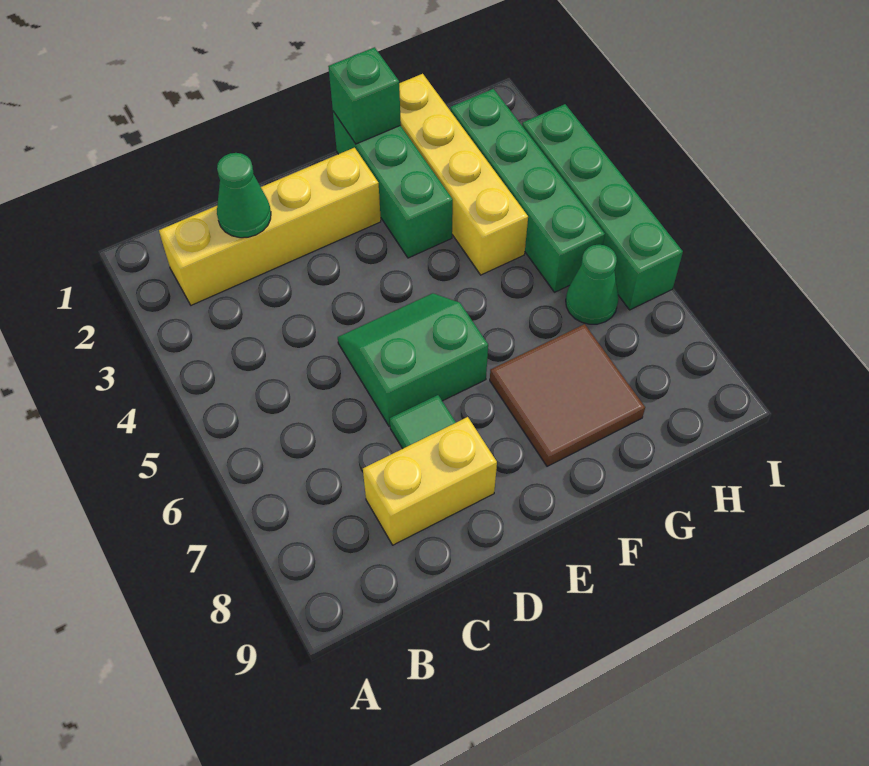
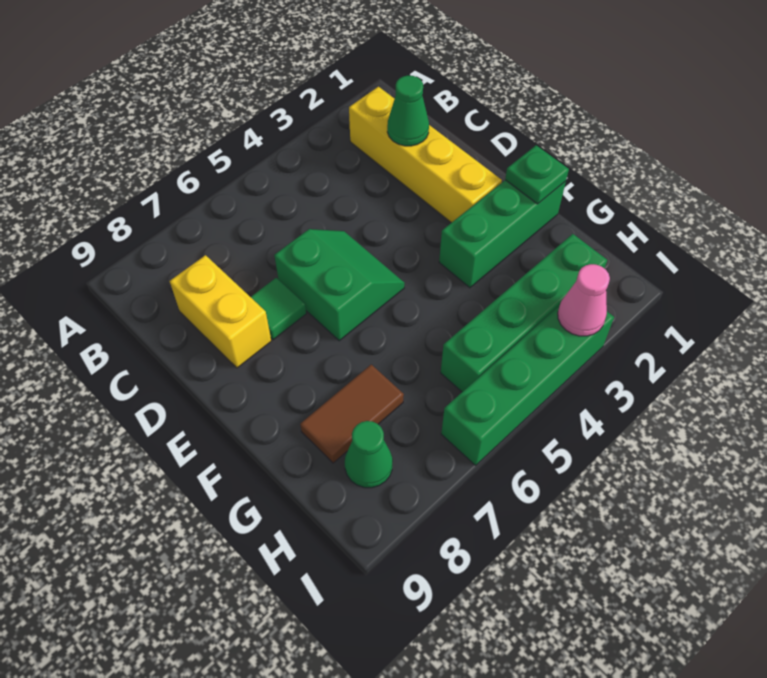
green brick F1 level 2 -> green plate F1 level 2
brown tile F7:G8 level 1 -> brown tile G7:G8 level 1
yellow brick G1:G4 level 1 -> none
green cone H6 level 1 -> green cone H8 level 1
none -> pink cone I3 level 2

